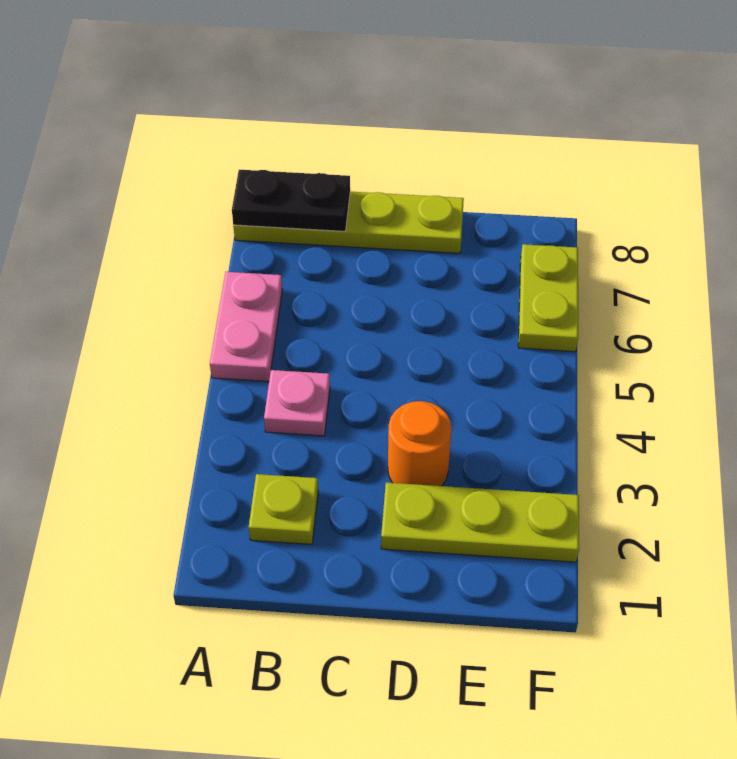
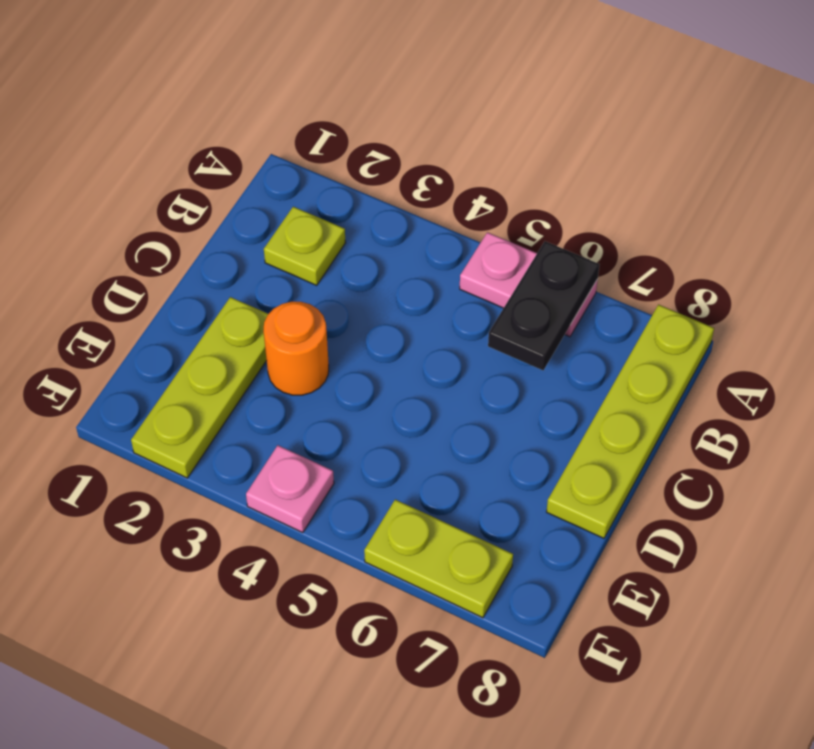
black plate A8:B8 level 2 -> black plate A6:B6 level 2
pink plate B4 level 1 -> pink plate F4 level 1

